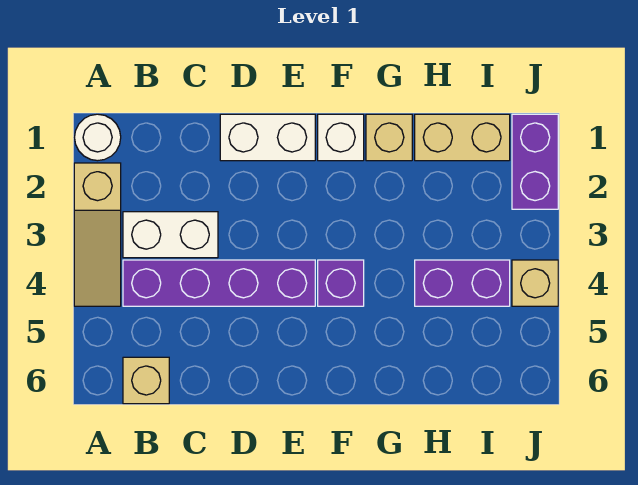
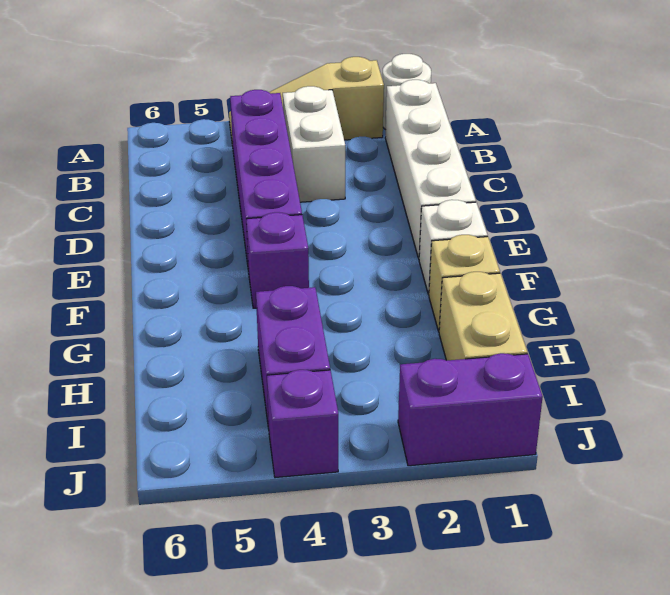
tan brick B6 level 1 -> none
white brick D1:E1 level 1 -> white brick B1:E1 level 1
tan brick J4 level 1 -> purple brick J4 level 1

